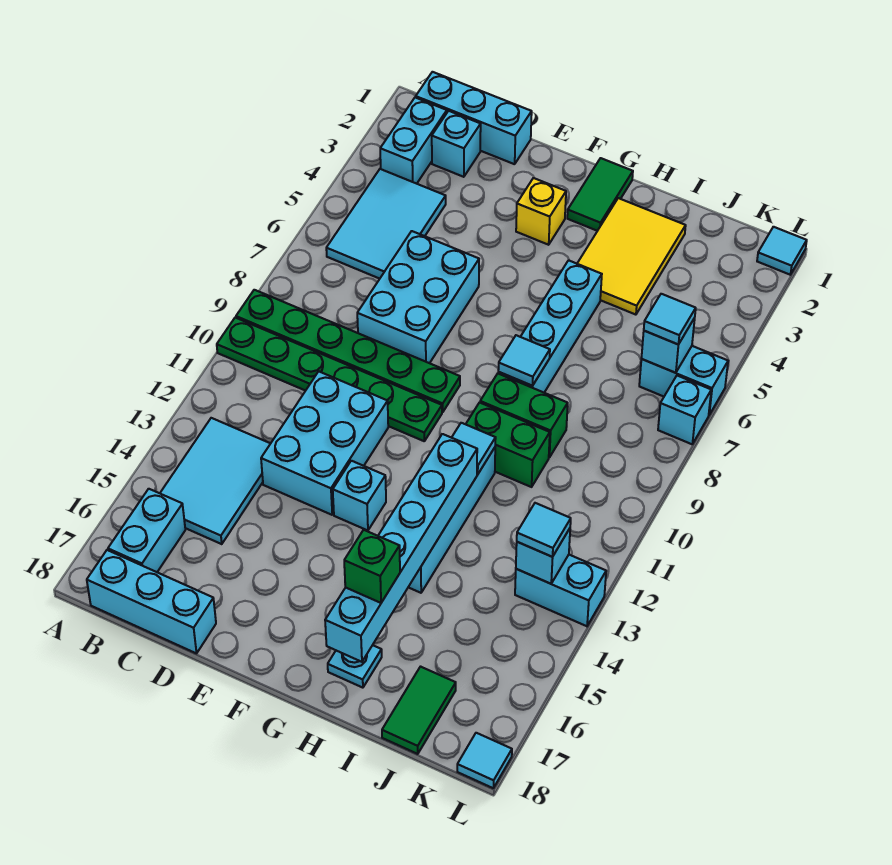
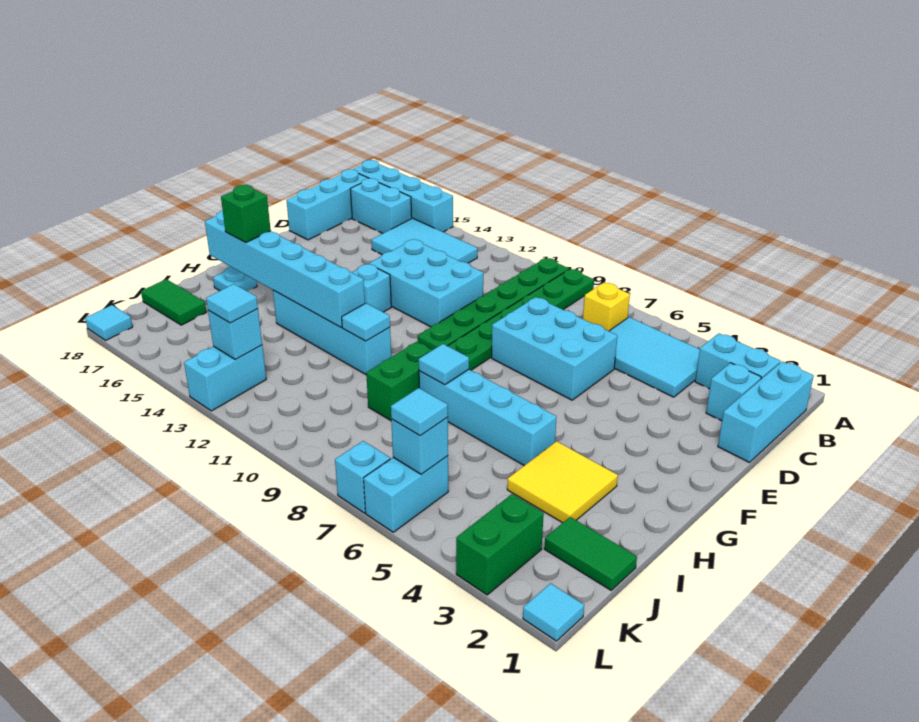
none -> cyan brick A15:A18 level 1
yellow brick F3 level 1 -> yellow brick B7 level 1
green tile G1:G2 level 1 -> green tile J1:J2 level 1
yellow tile H2:I4 level 1 -> yellow tile H3:I4 level 1
green brick H10:I10 level 1 -> green brick K3:L3 level 1

